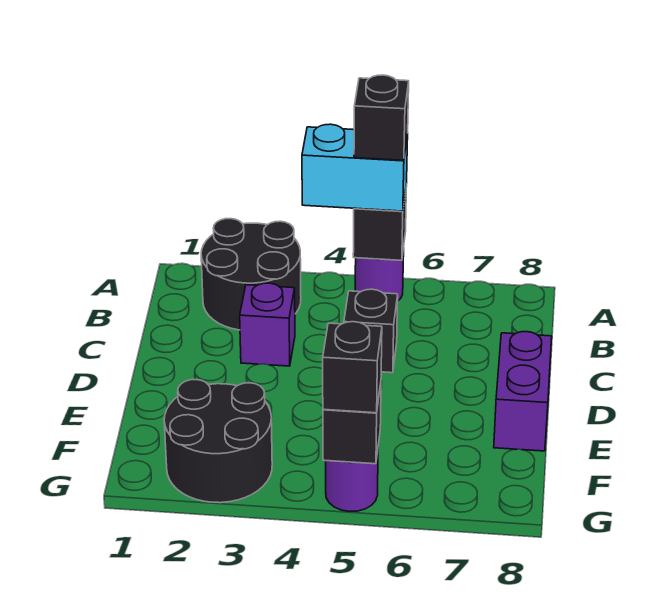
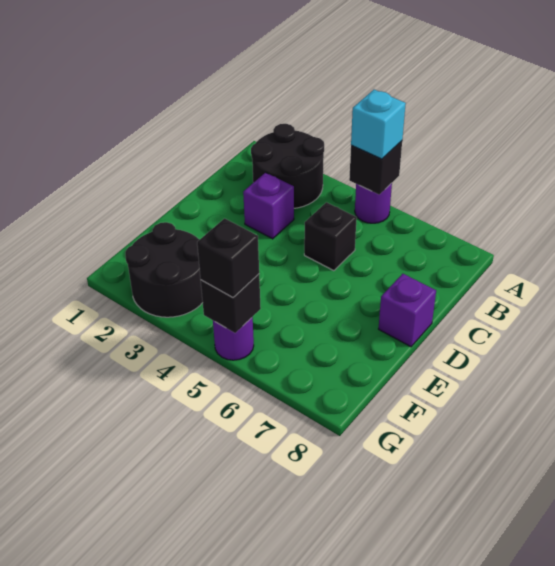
cyan brick A4:A5 level 3 -> cyan brick A5 level 3
black brick A5 level 4 -> none
purple brick D8:E8 level 1 -> purple brick D8 level 1

